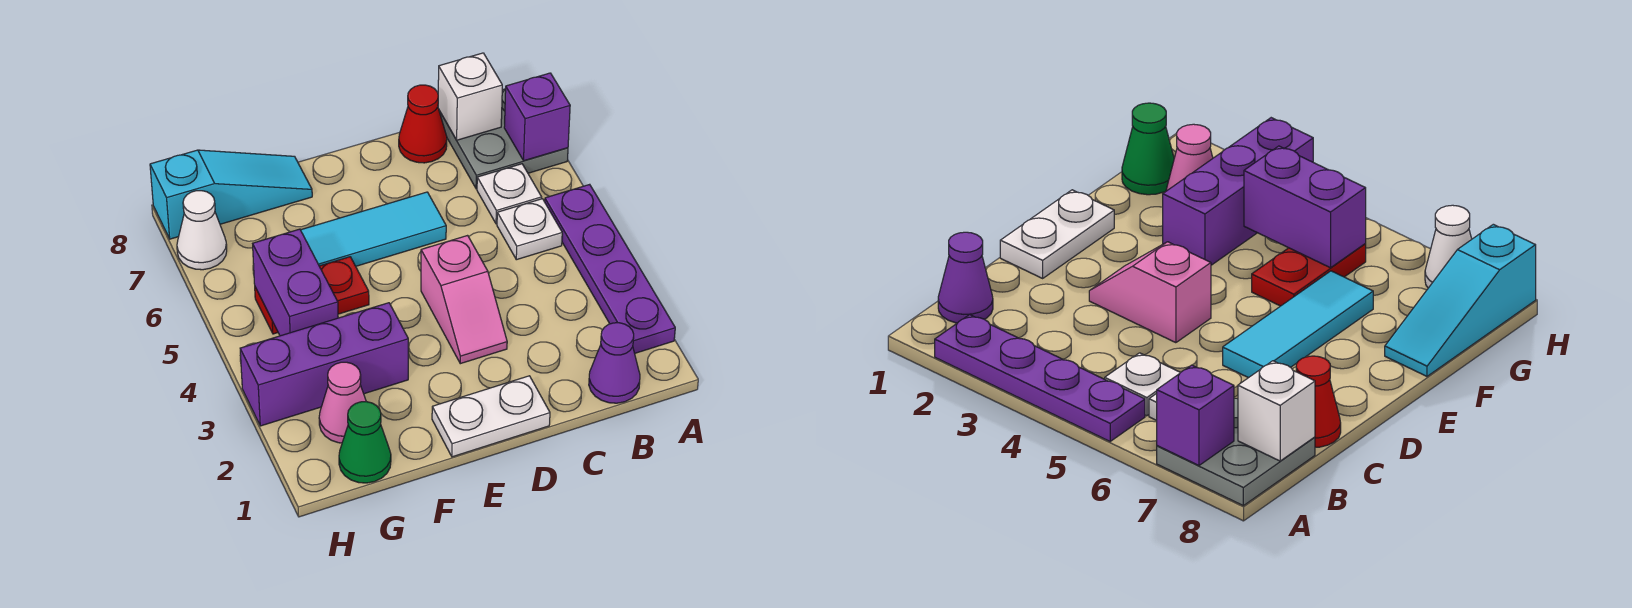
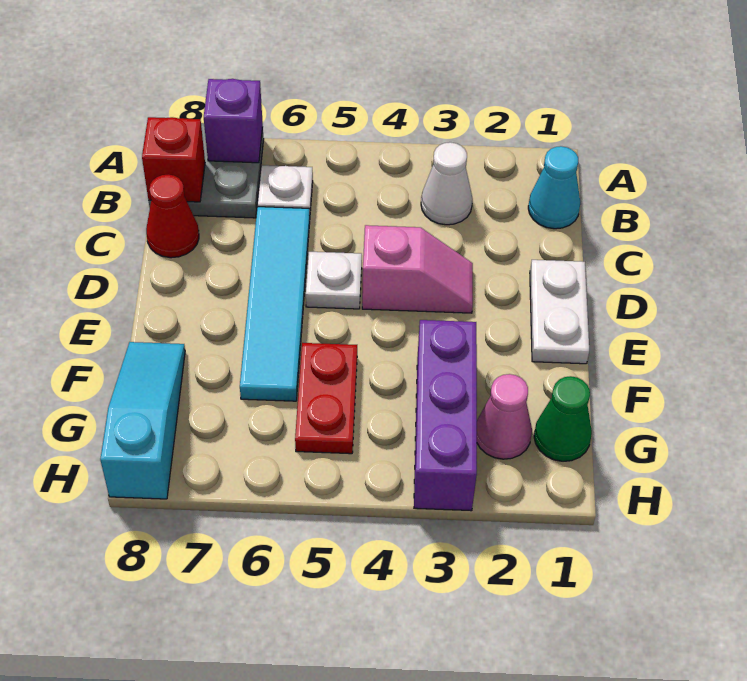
purple plate A2:A5 level 1 -> none
purple cone B1 level 1 -> cyan cone B1 level 1
white plate B5 level 1 -> white plate D5 level 1
white brick B8 level 2 -> red brick B8 level 2
cyan tile D6:F6 level 1 -> cyan tile C6:F6 level 1
purple brick G4:G5 level 2 -> none
white cone H7 level 1 -> white cone B3 level 1

